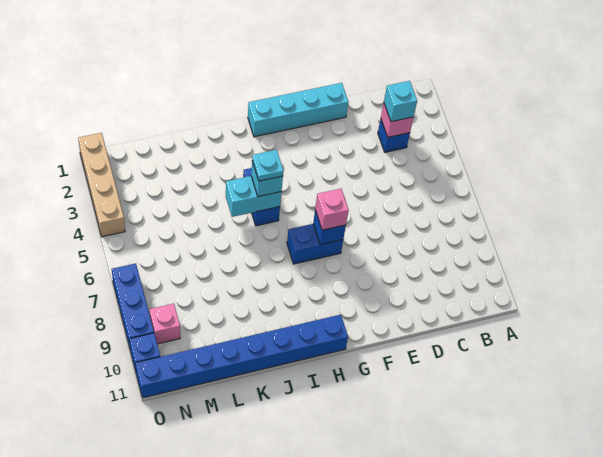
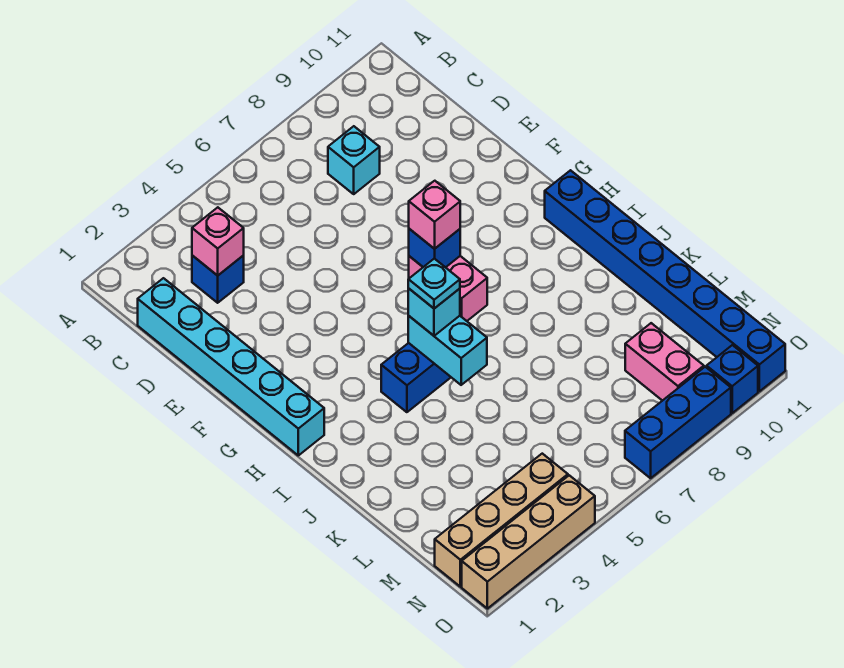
cyan brick C3 level 3 -> cyan brick C8 level 1
cyan brick E1:H1 level 1 -> cyan brick C1:H1 level 1
blue brick G7:H7 level 1 -> pink brick G7:H7 level 1
none -> tan brick N1:N4 level 1
pink brick N9 level 1 -> pink brick M9:N9 level 1

